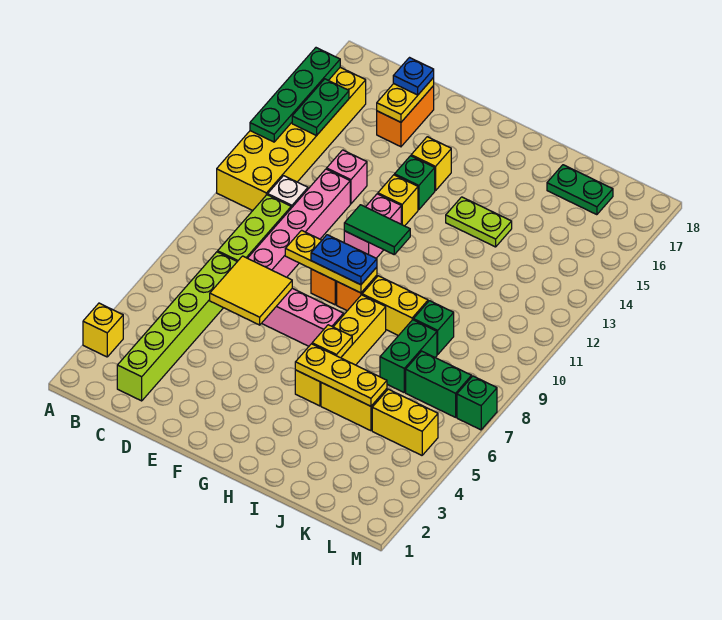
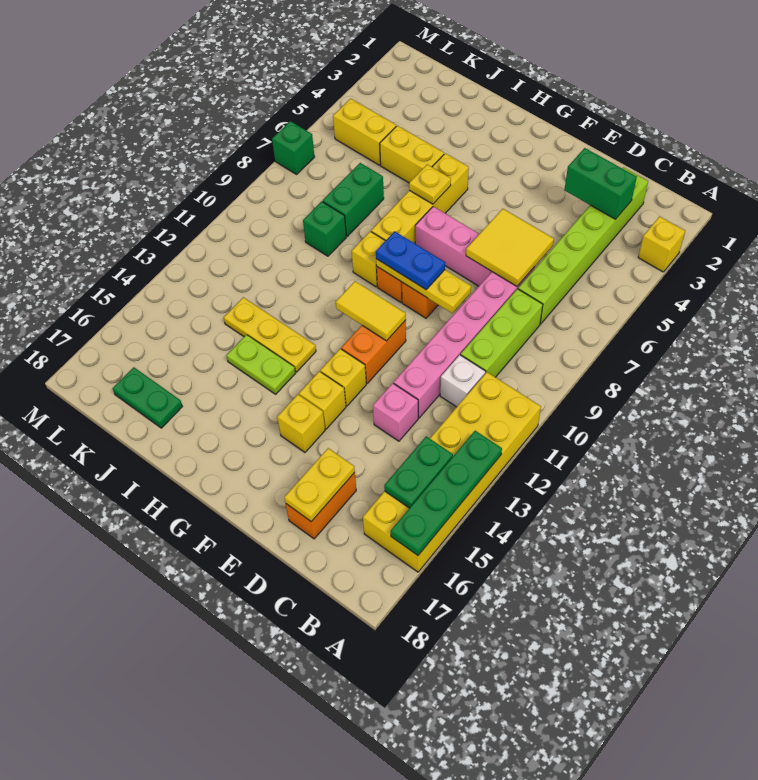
blue plate D17 level 3 -> none
pink brick F11:F12 level 1 -> orange brick F11:F12 level 1
green tile F11:G11 level 2 -> yellow tile F11:G11 level 2
green brick F14 level 1 -> yellow brick F14 level 1
yellow plate H5:J5 level 2 -> yellow plate H13:J13 level 1
yellow brick H9:I9 level 1 -> yellow brick H9 level 1
green brick K7:L7 level 1 -> green brick C3:D3 level 2

